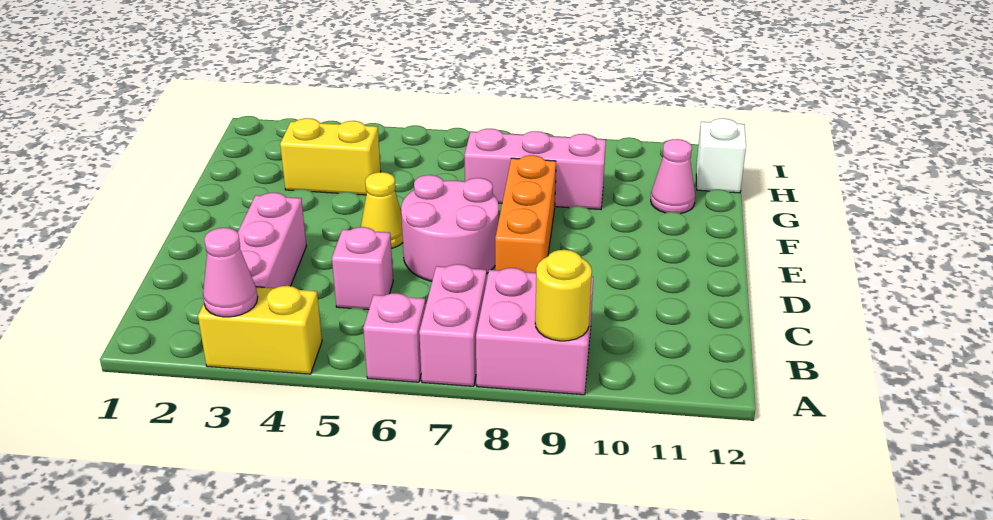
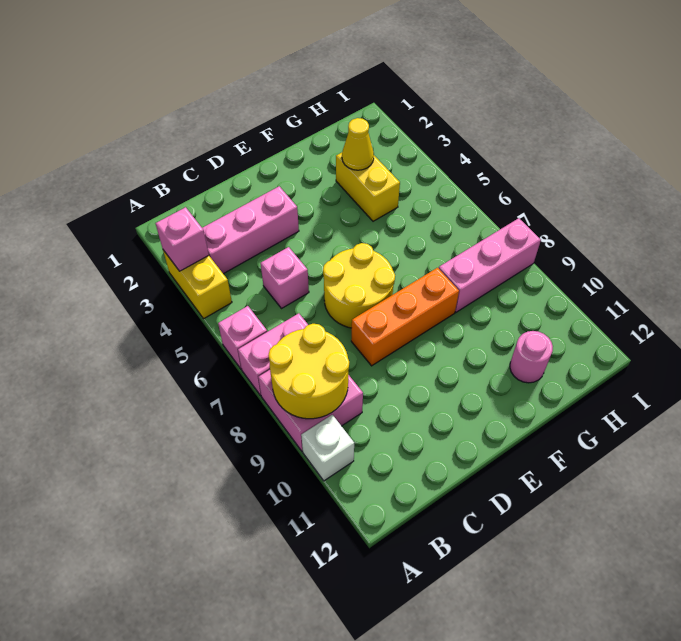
pink cone A3 level 2 -> pink brick A3 level 2
yellow round brick A9 level 2 -> yellow round brick A8:B9 level 2
pink round brick D6:E7 level 1 -> yellow round brick D6:E7 level 1
yellow cone E5 level 1 -> yellow cone G3 level 2
pink brick G7:G9 level 1 -> pink brick G8:I8 level 1
pink cone G11 level 1 -> pink round brick G11 level 1
white brick H12 level 1 -> white brick A10 level 1

